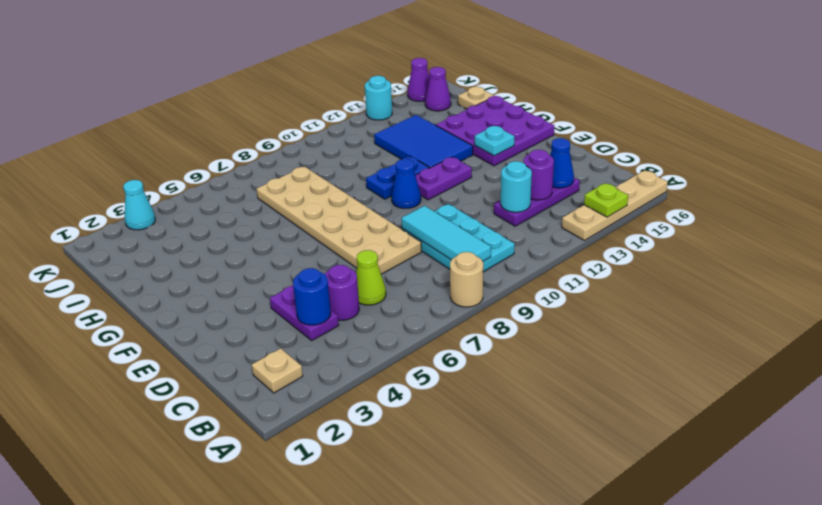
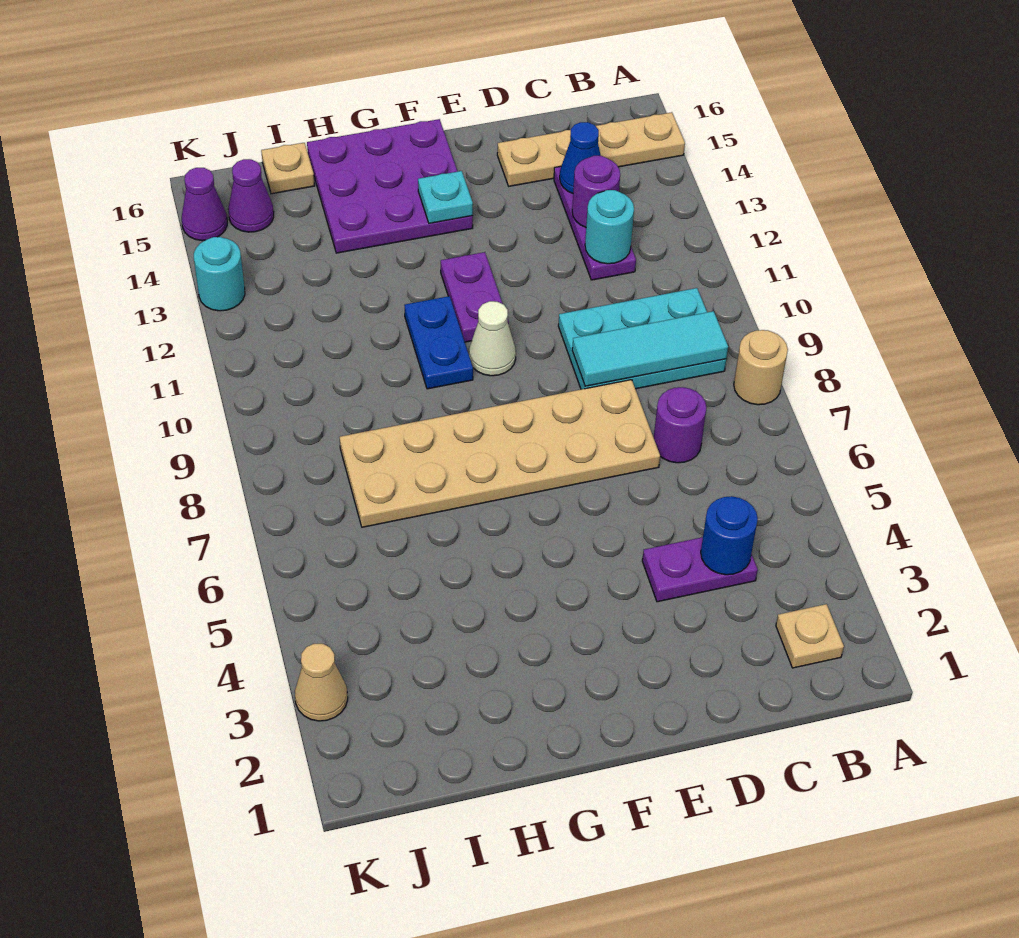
tan plate A13:A16 level 1 -> tan plate A15:D15 level 1
lime plate A14 level 2 -> none
purple round brick C5 level 1 -> purple round brick C7 level 1
lime cone C6 level 1 -> none
blue cone F10 level 1 -> white cone F10 level 1
blue tile G12:I13 level 1 -> none
cyan cone K3 level 1 -> tan cone K3 level 1

